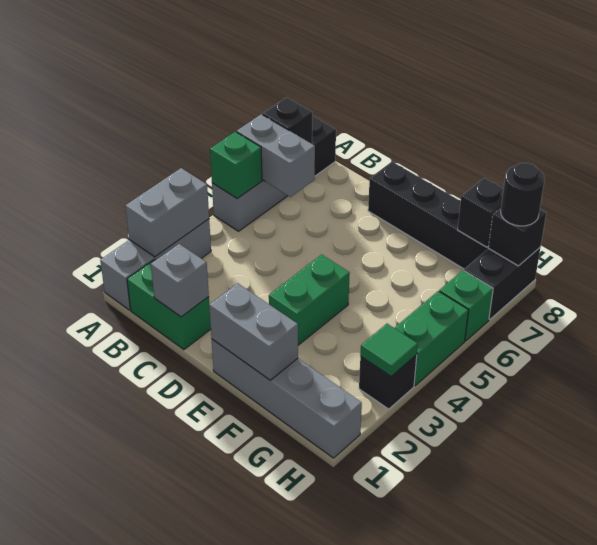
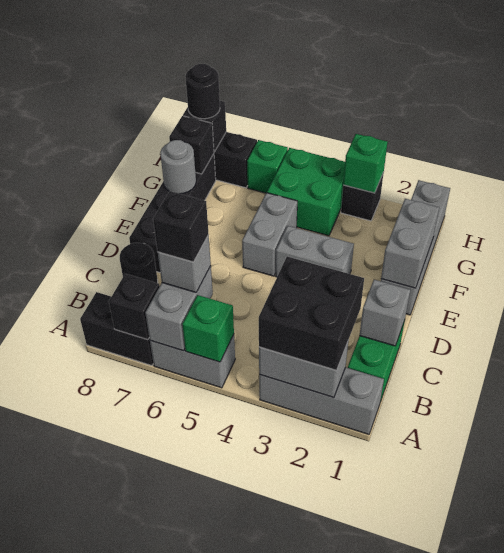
none -> black brick A2:B3 level 3
none -> grey brick B6 level 3
none -> black brick B6 level 4
none -> black round brick C8 level 1
green brick E3:E4 level 1 -> grey brick E3:E4 level 1
none -> grey brick E5:F5 level 1
none -> grey round brick F8 level 2
green tile H3 level 2 -> green brick H3 level 2
green brick H4:H5 level 1 -> green brick G4:H5 level 1

